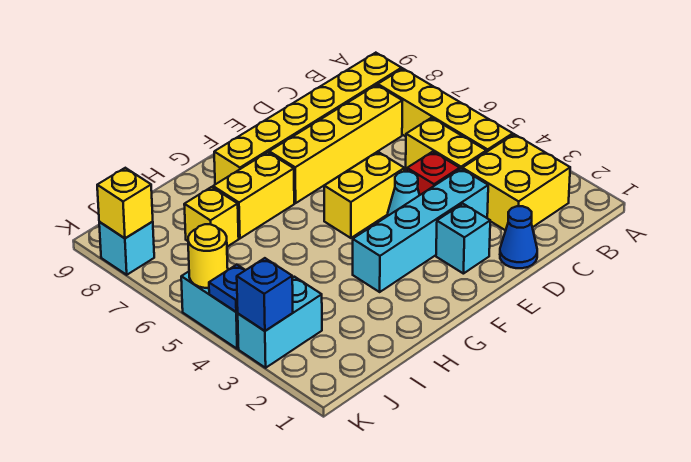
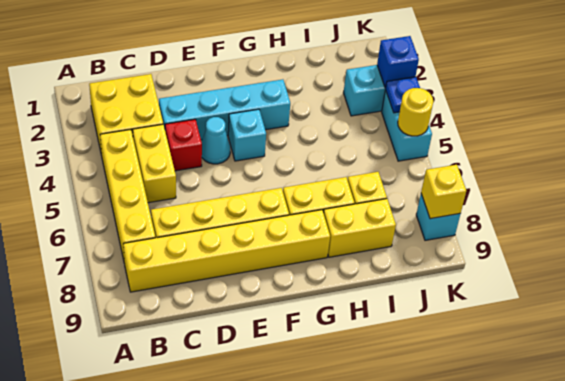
blue cone D1 level 1 -> none
cyan brick E2 level 1 -> cyan brick F4 level 1
yellow brick E5:F5 level 1 -> yellow brick H8:I8 level 1

